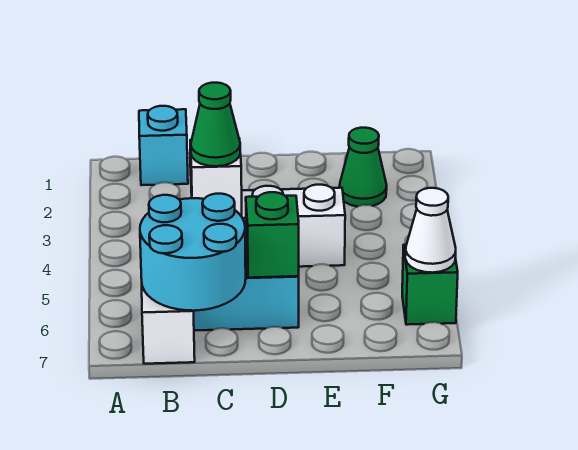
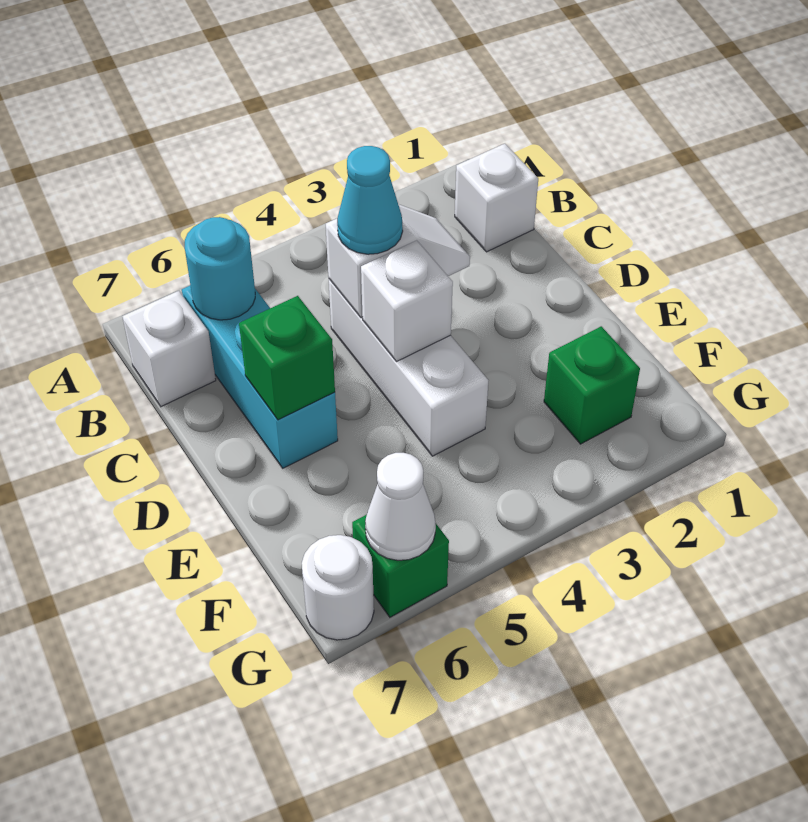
cyan brick B1 level 1 -> white brick B1 level 1
cyan round brick B6:C7 level 2 -> cyan round brick B6 level 2
green cone C4 level 3 -> cyan cone C4 level 3
none -> white brick D4 level 2
green cone F2 level 1 -> green brick F2 level 1
none -> white round brick G7 level 1

